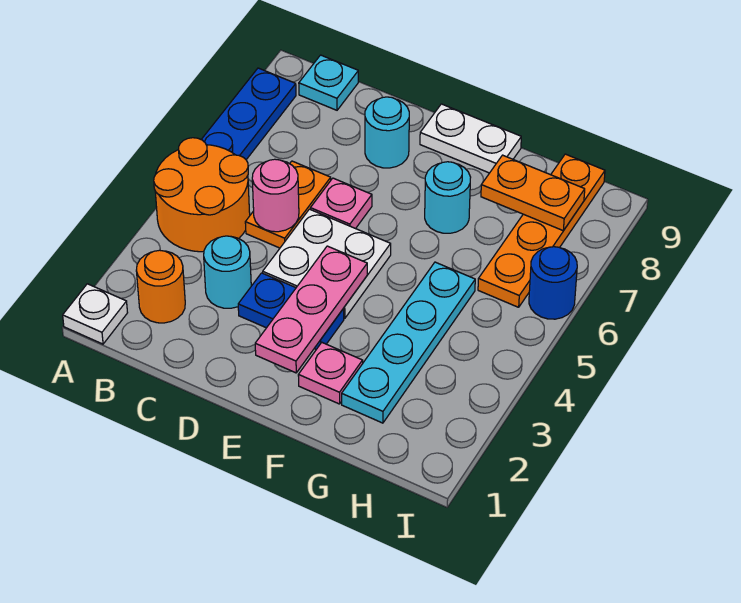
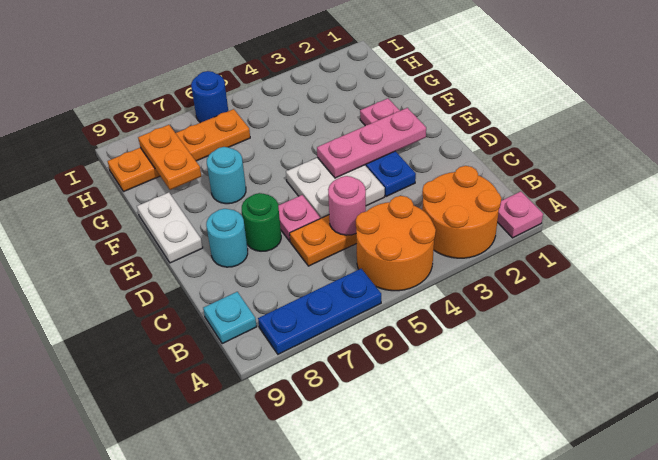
white plate A1 level 1 -> pink plate A1 level 1
orange round brick B2 level 1 -> orange round brick A2:B3 level 1
cyan round brick C3 level 1 -> none
none -> green round brick D7 level 1
cyan plate G2:G5 level 1 -> none

